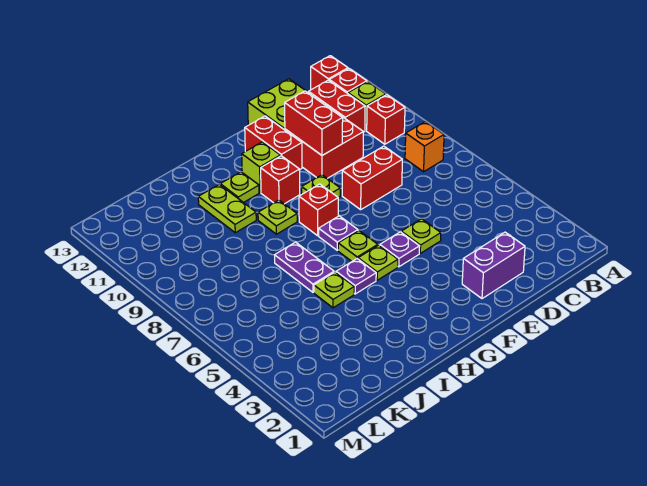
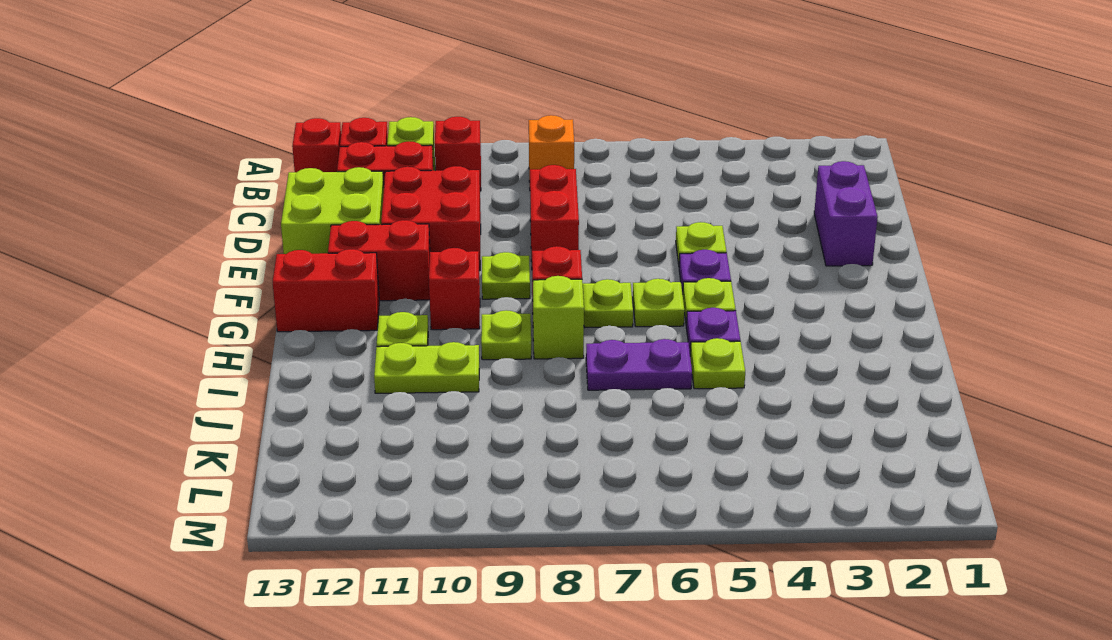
red brick E10:E11 level 2 -> red brick G12:G13 level 1
purple plate G7 level 1 -> lime plate G7 level 1
lime brick G11 level 1 -> lime brick H8 level 1

